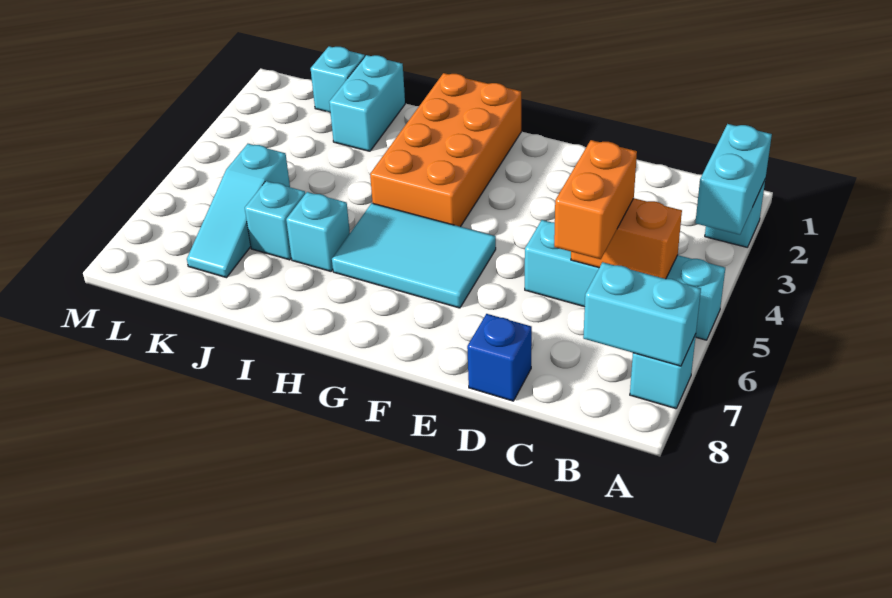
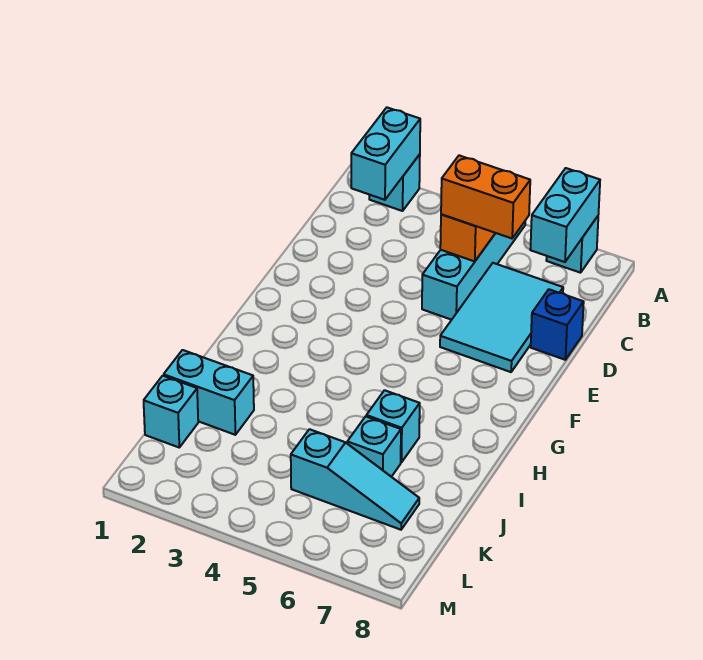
cyan brick A2:A3 level 2 -> cyan brick A2:B2 level 2
cyan tile F5:H6 level 1 -> cyan tile C6:E7 level 1
orange brick G1:H4 level 1 -> none

